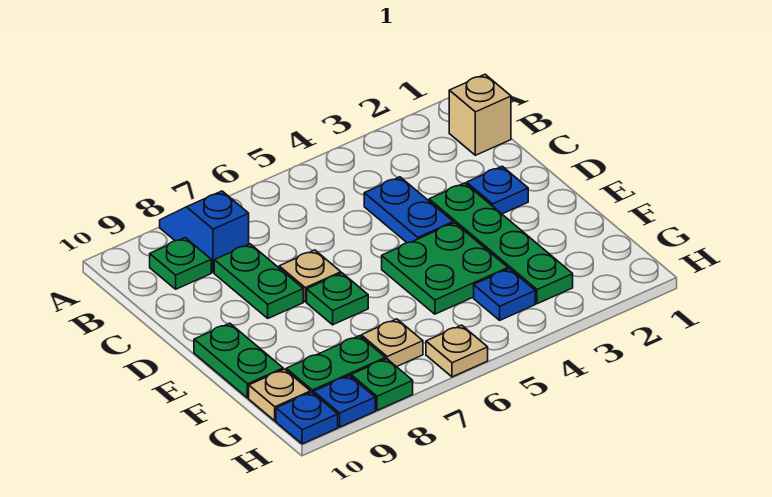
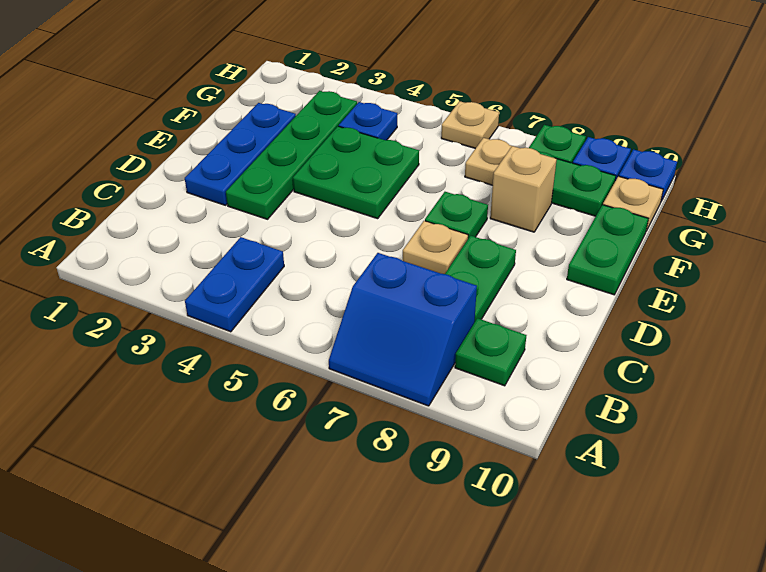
blue slope A8:B8 level 1 top B -> blue slope A7:B8 level 1 top B
tan brick B1 level 1 -> tan brick F8 level 1
blue plate C4:D4 level 1 -> blue plate A4:B4 level 1
blue plate D2 level 1 -> blue plate D2:F2 level 1

